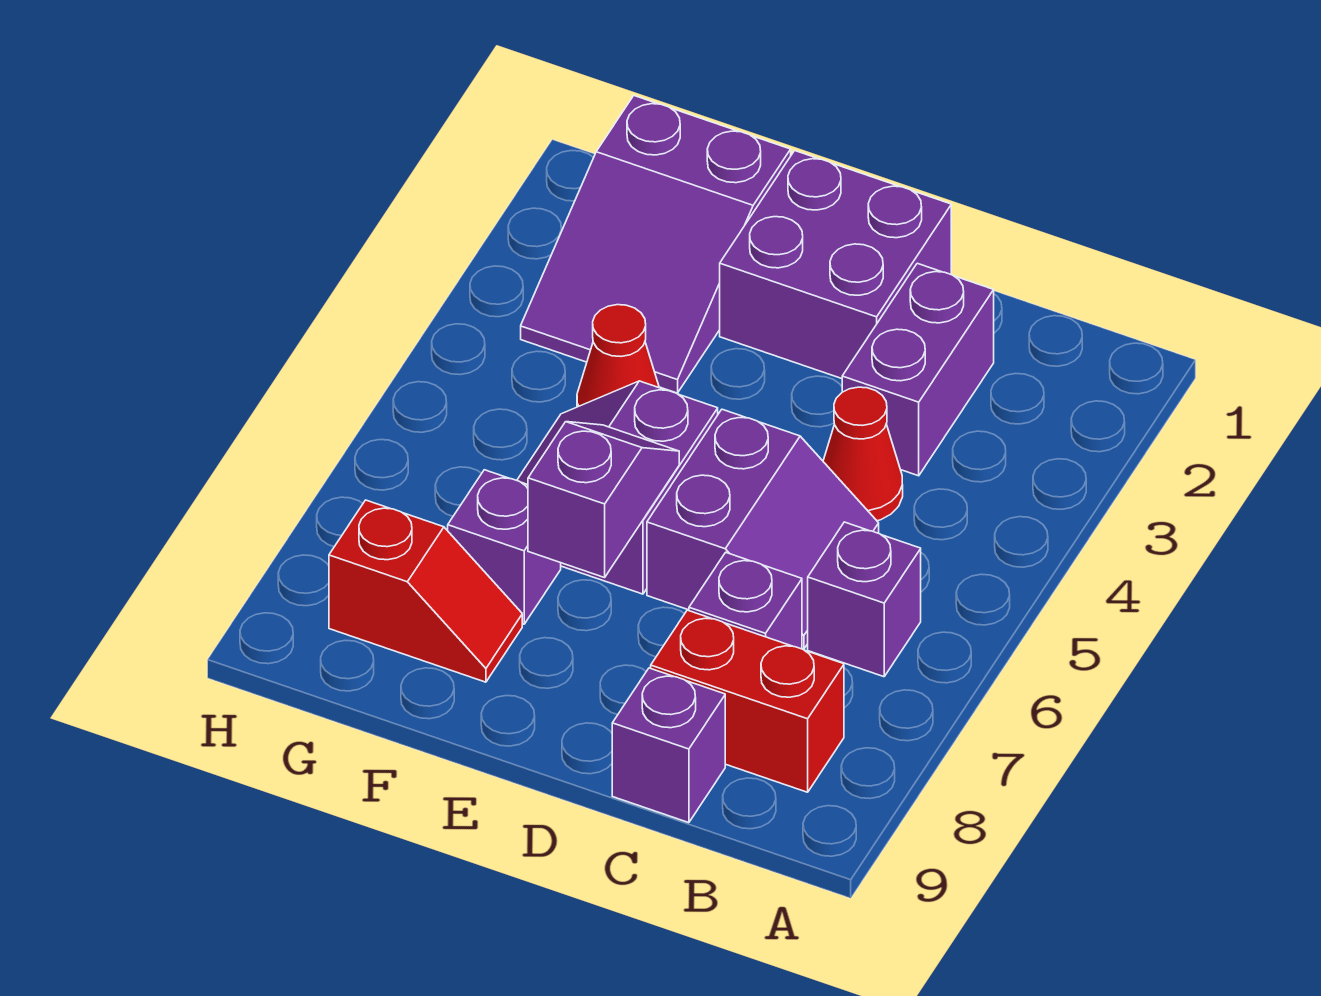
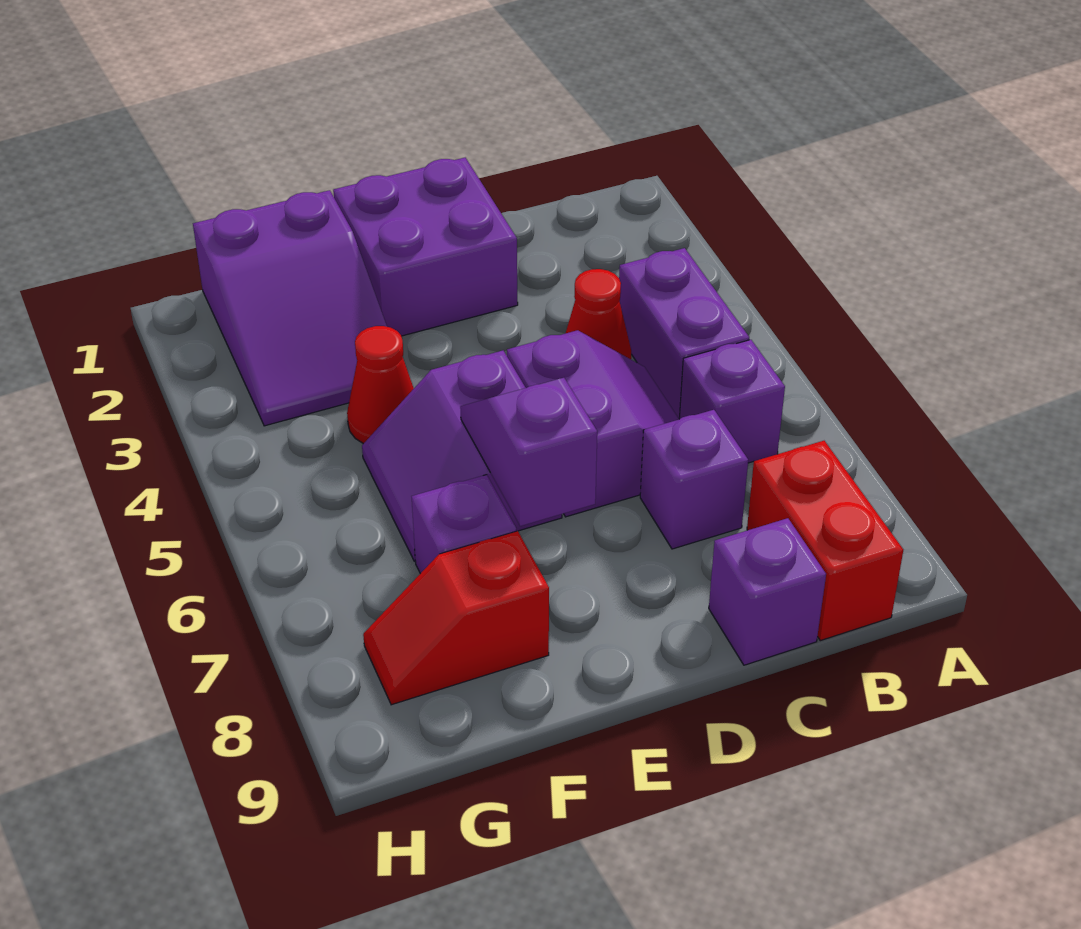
red brick B8:C8 level 1 -> red brick B8:B9 level 1
purple brick C2:C3 level 1 -> purple brick B4:B5 level 1
red slope F8:G8 level 1 top G -> red slope F8:G8 level 1 top F

